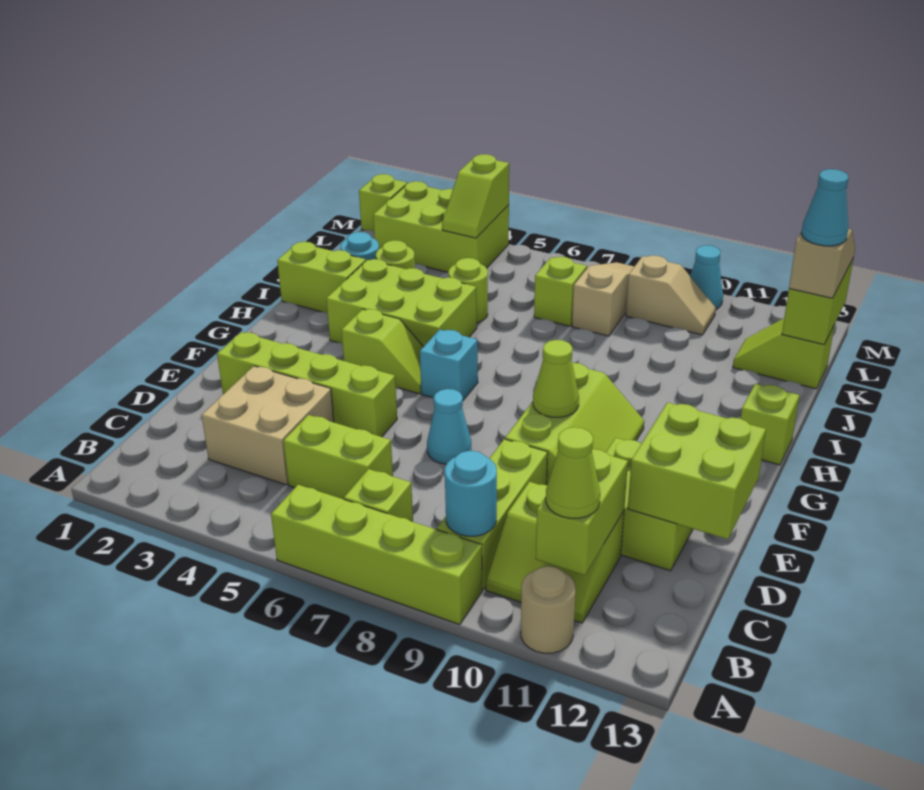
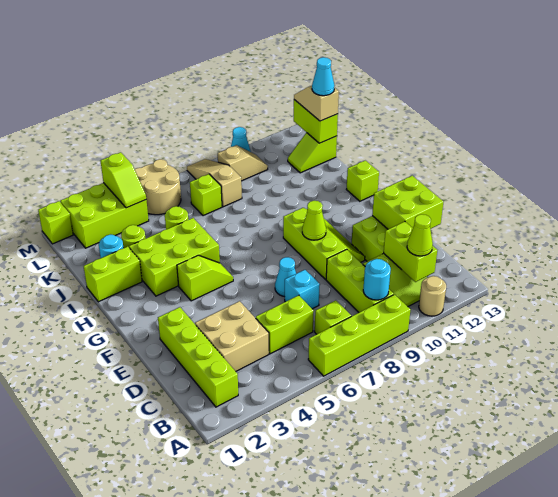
lime brick E2:E5 level 1 -> lime brick B2:E2 level 1
cyan brick G6 level 1 -> cyan brick D7 level 1
none -> tan round brick L5:M6 level 1

